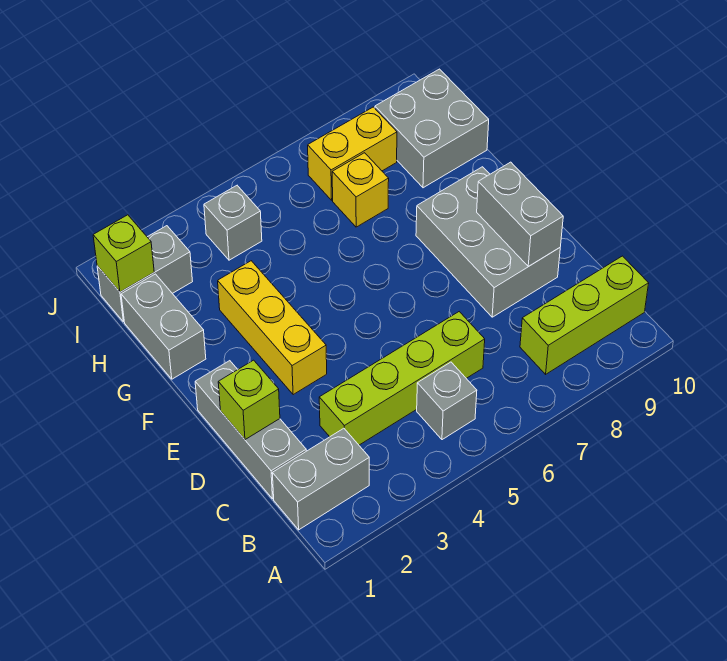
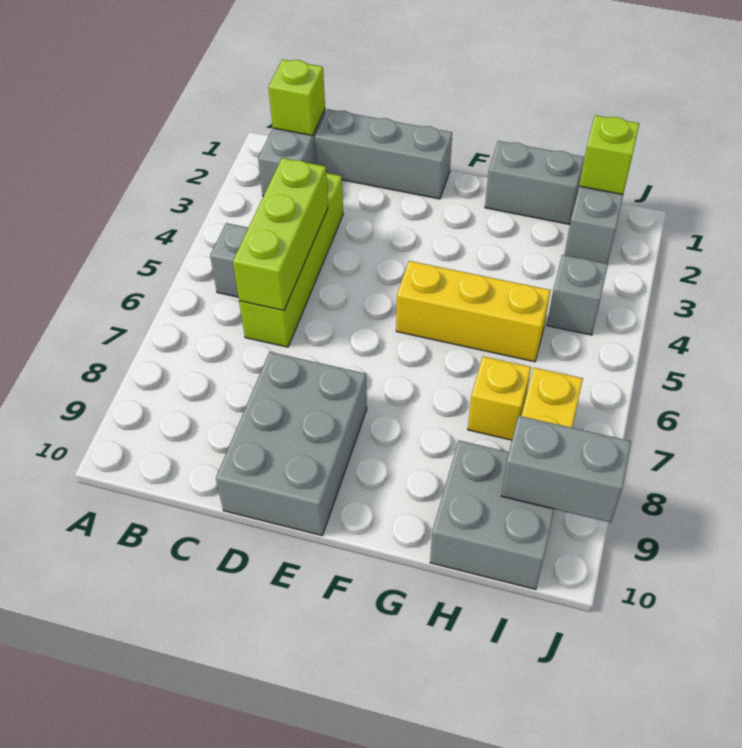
lime brick B8:B10 level 1 -> lime brick C4:C6 level 2
lime brick D1 level 2 -> lime brick B1 level 2
grey brick D8:F9 level 1 -> grey brick D8:E10 level 1
grey brick D9:E9 level 2 -> grey brick I9:J9 level 2
yellow brick E3:G3 level 1 -> yellow brick F5:H5 level 1

